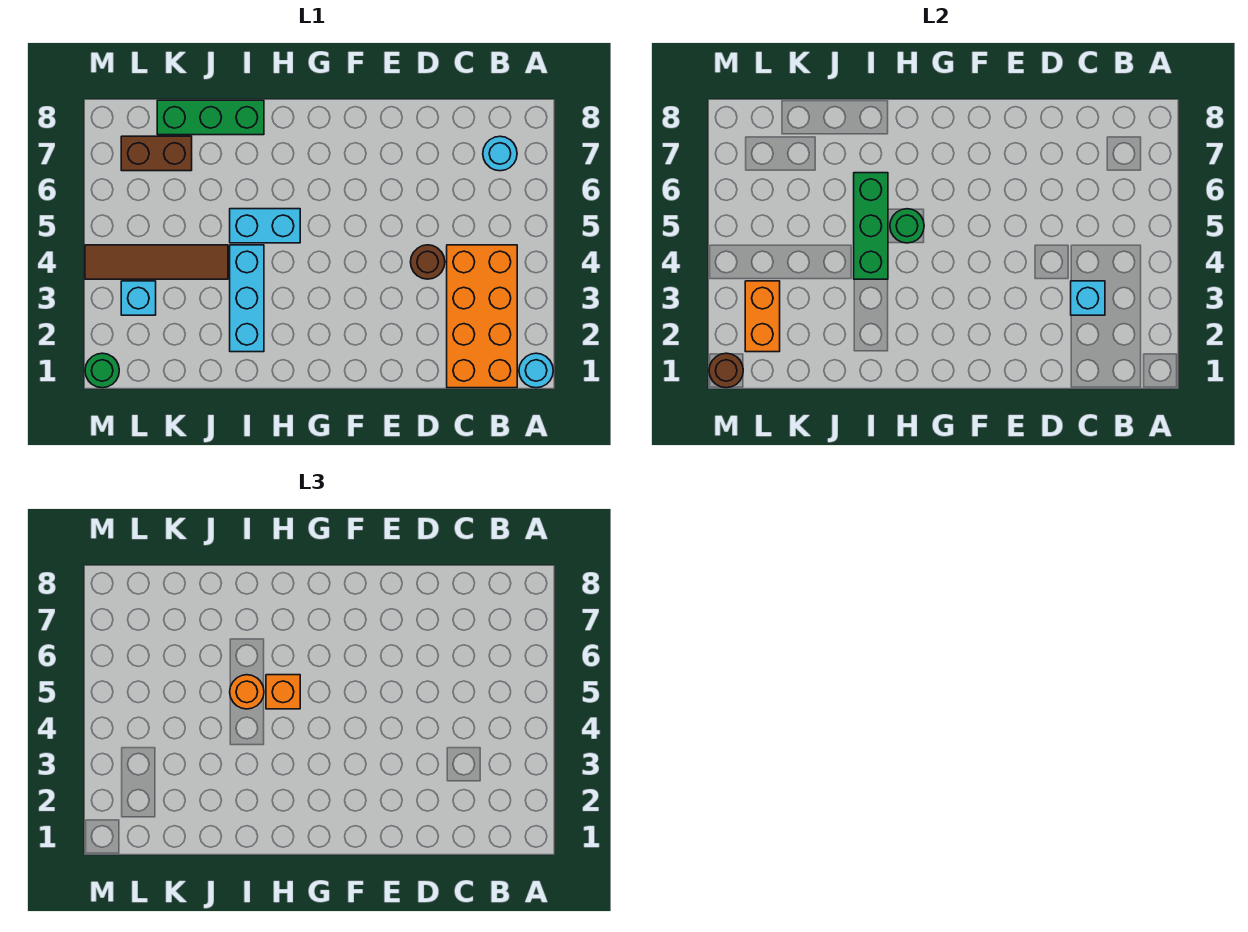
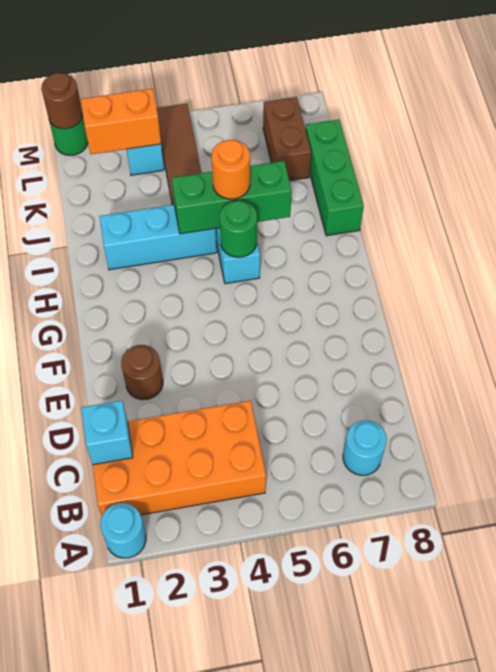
cyan brick C3 level 2 -> cyan brick C1 level 2
brown round brick D4 level 1 -> brown round brick E2 level 1
orange brick H5 level 3 -> none

